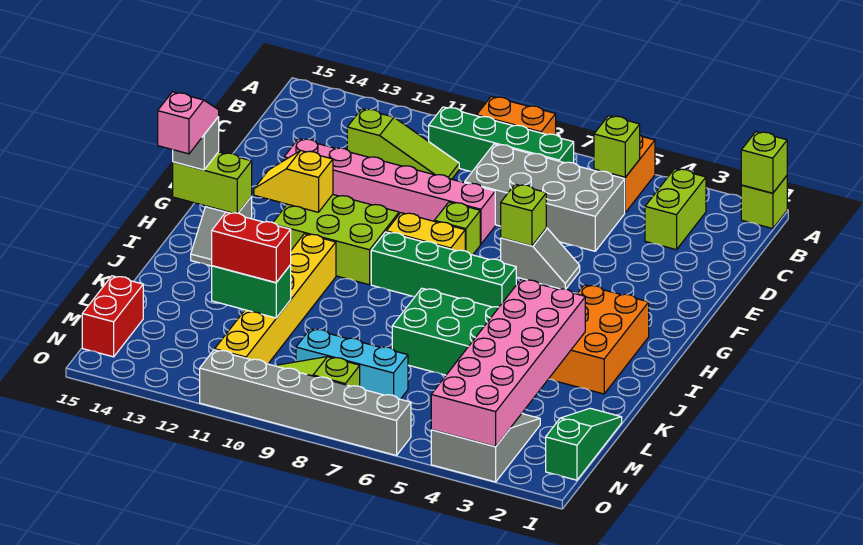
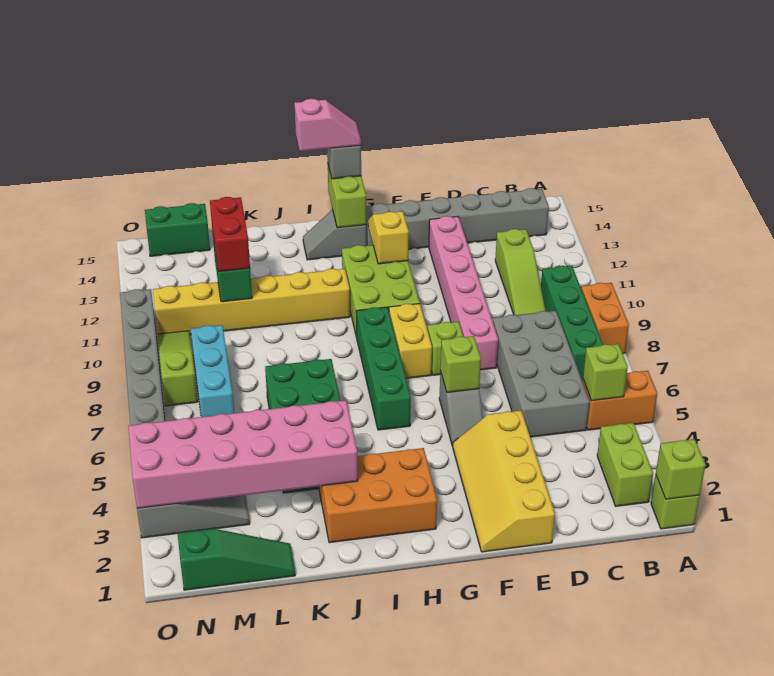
lime brick B3:C3 level 1 -> lime brick B2:B3 level 1
none -> grey brick B14:G14 level 1
none -> yellow slope E1:F4 level 1 top E
red brick M15:N15 level 1 -> green brick M15:N15 level 1

